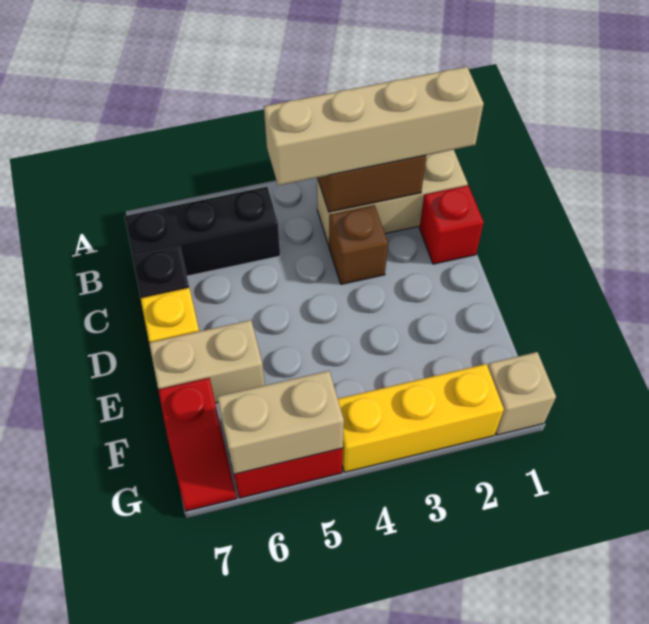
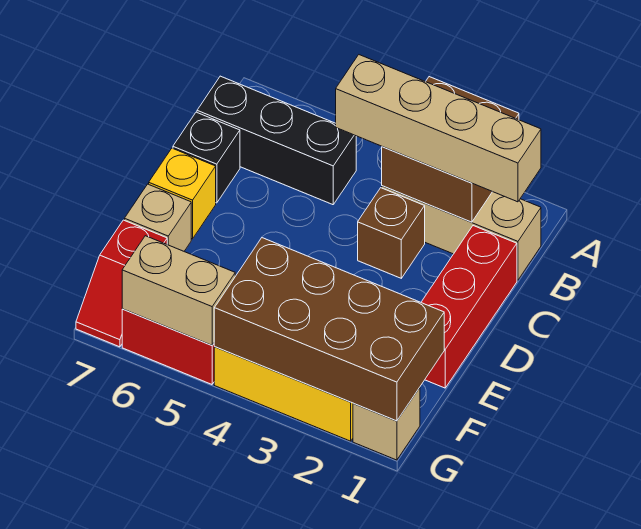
red brick C1 level 1 -> red brick C1:E1 level 1
tan brick E6:E7 level 1 -> tan brick E7 level 1
none -> brown brick F1:G4 level 2

